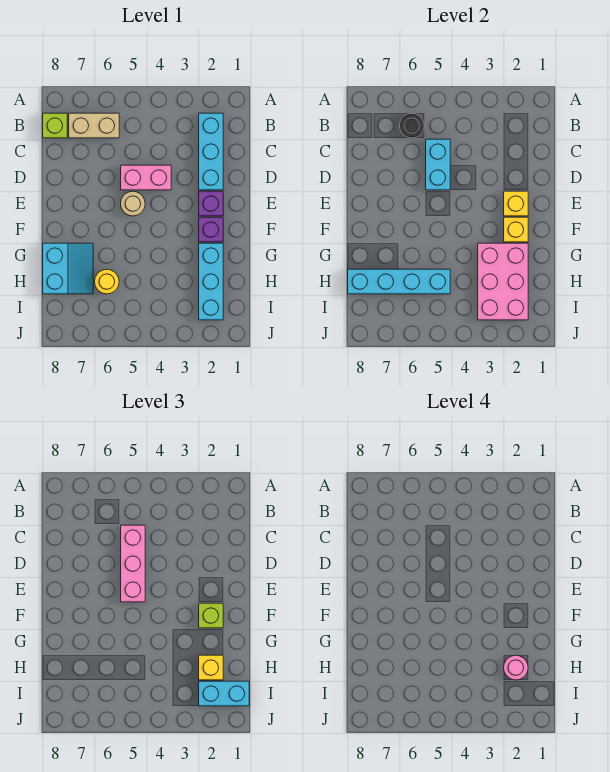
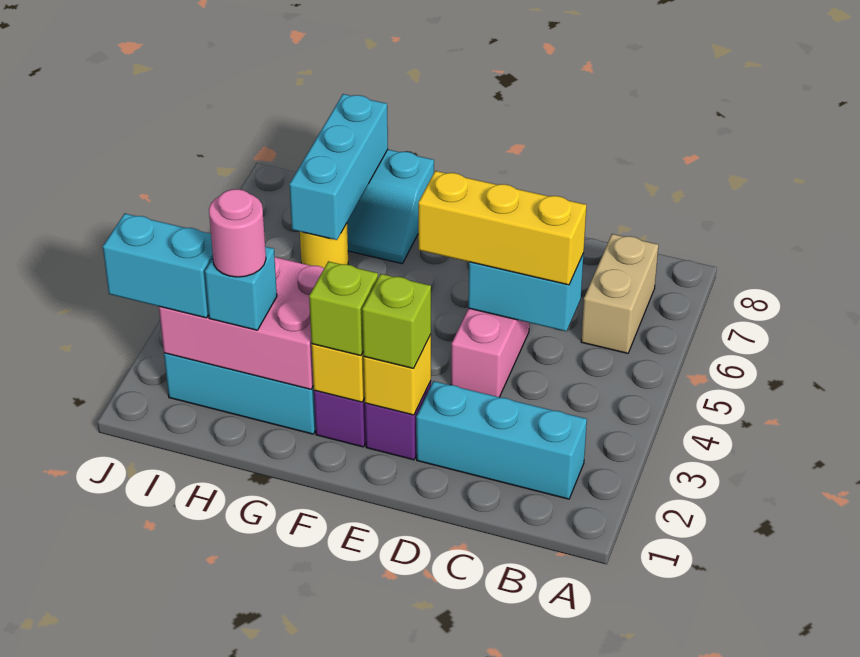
black round brick B6 level 2 -> none
lime brick B8 level 1 -> lime brick E2 level 3
pink brick C5:E5 level 3 -> yellow brick C5:E5 level 3
tan round brick E5 level 1 -> none
yellow brick H2 level 3 -> cyan brick H2 level 3
cyan brick H5:H8 level 2 -> cyan brick H6:H8 level 2
cyan brick I1:I2 level 3 -> cyan brick I2:J2 level 3

